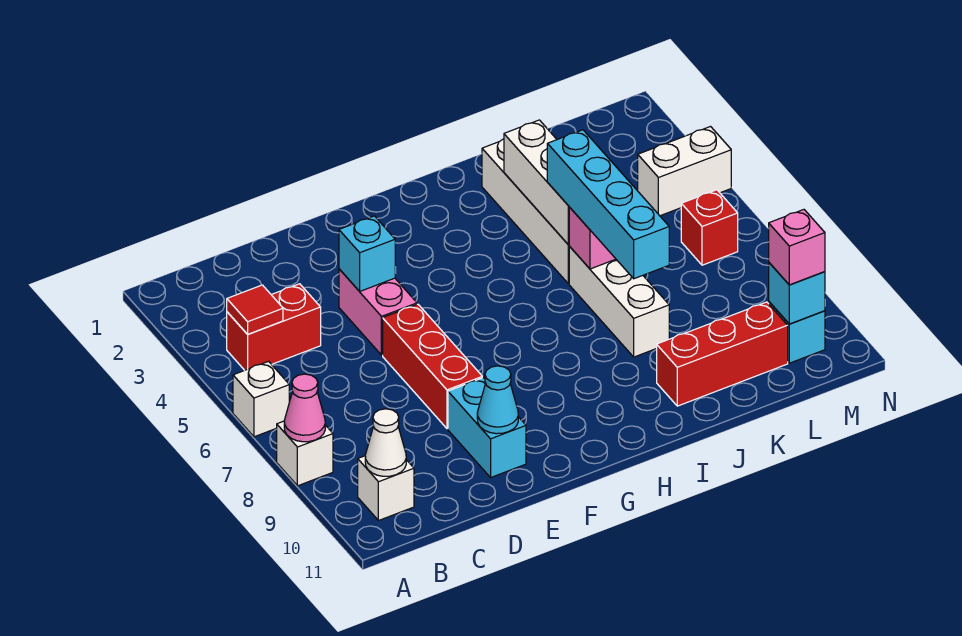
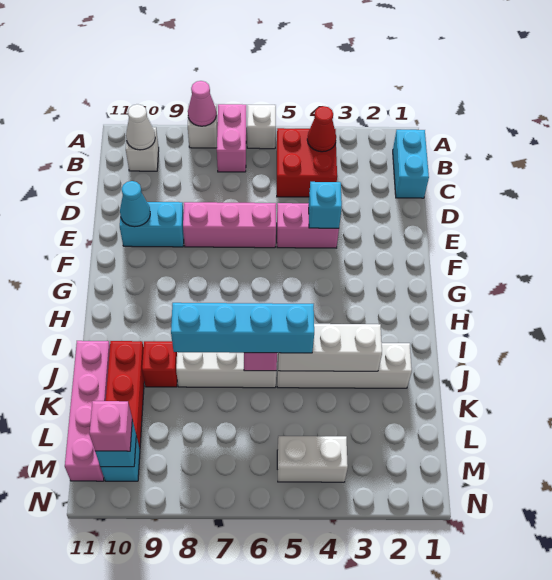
none -> pink brick A7:B7 level 1
none -> cyan brick B1:C1 level 1
red brick B4:C4 level 1 -> red brick B4:C5 level 1
red tile B4 level 2 -> red cone B4 level 2
red brick E6:E8 level 1 -> pink brick E6:E8 level 1
none -> pink brick J11:M11 level 1
white brick M4:N4 level 1 -> white brick M4:M5 level 1
red brick M6 level 1 -> red brick J9 level 1

